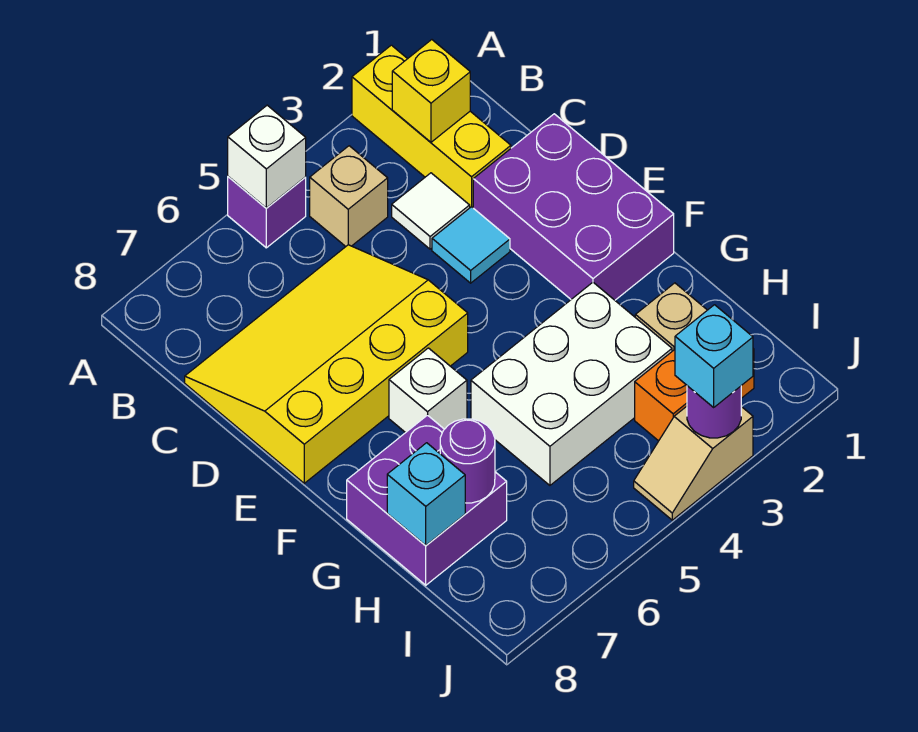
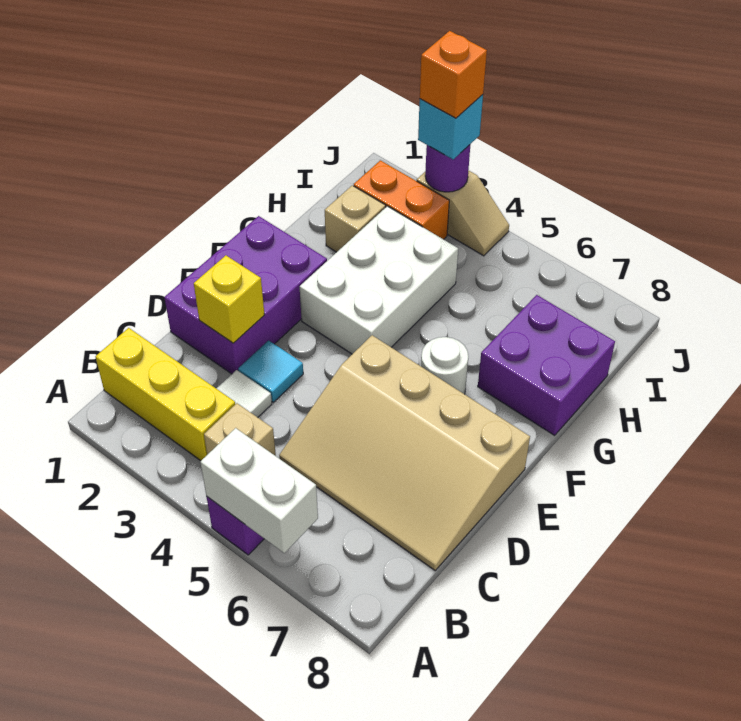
yellow brick A2:C2 level 1 -> yellow brick B1:B3 level 1
white brick A5 level 2 -> white brick A5:A6 level 2
yellow brick B2 level 2 -> yellow brick D2 level 2
yellow slope C5:E8 level 1 top E -> tan slope C5:E8 level 1 top E
white brick F6 level 1 -> white round brick F6 level 1
white brick G3:H5 level 1 -> white brick F3:H4 level 1
purple round brick H7 level 2 -> none
cyan brick H8 level 2 -> none
none -> orange brick J3 level 4

